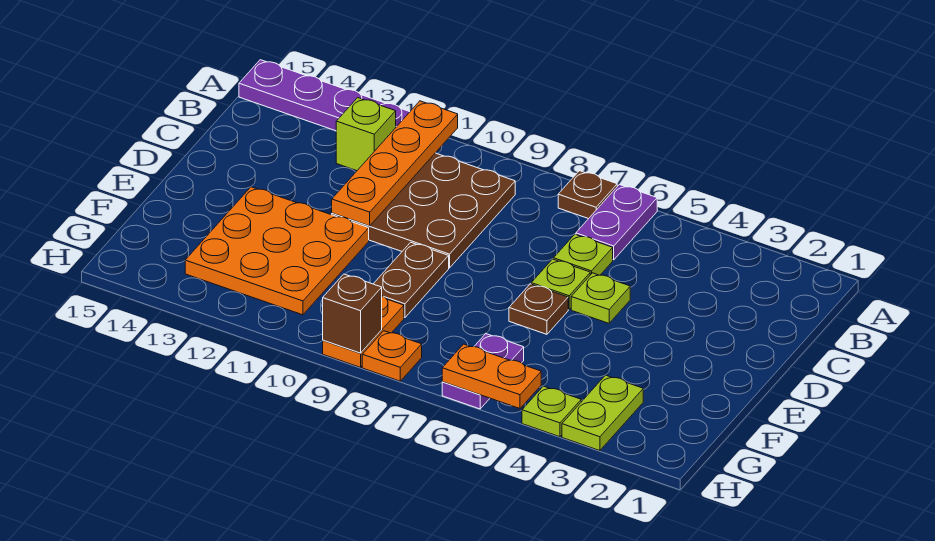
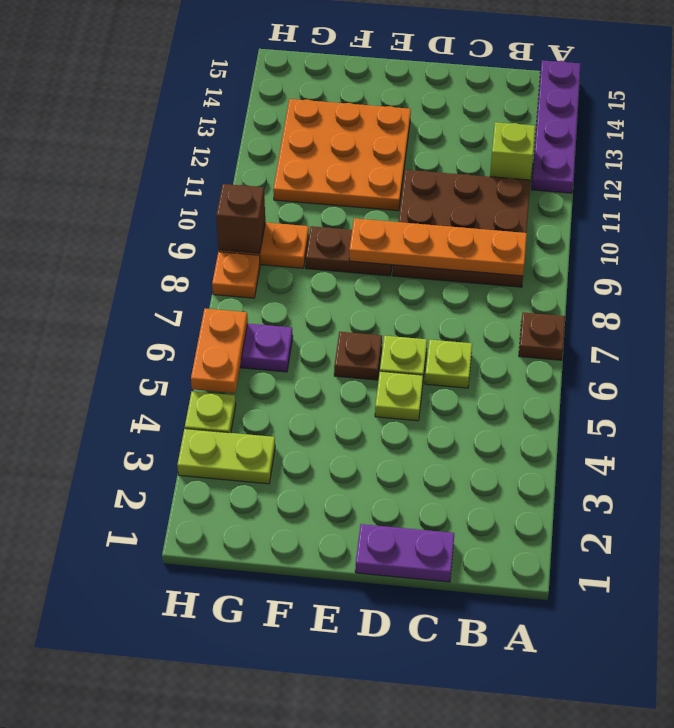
purple plate A6:B6 level 1 -> purple plate C1:D1 level 1
orange plate A11:D11 level 2 -> orange plate B9:E9 level 2

